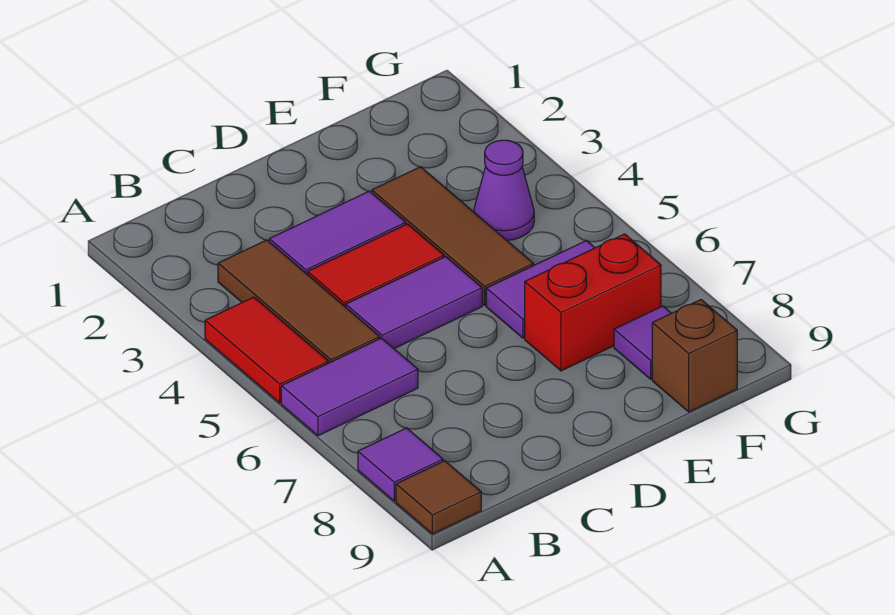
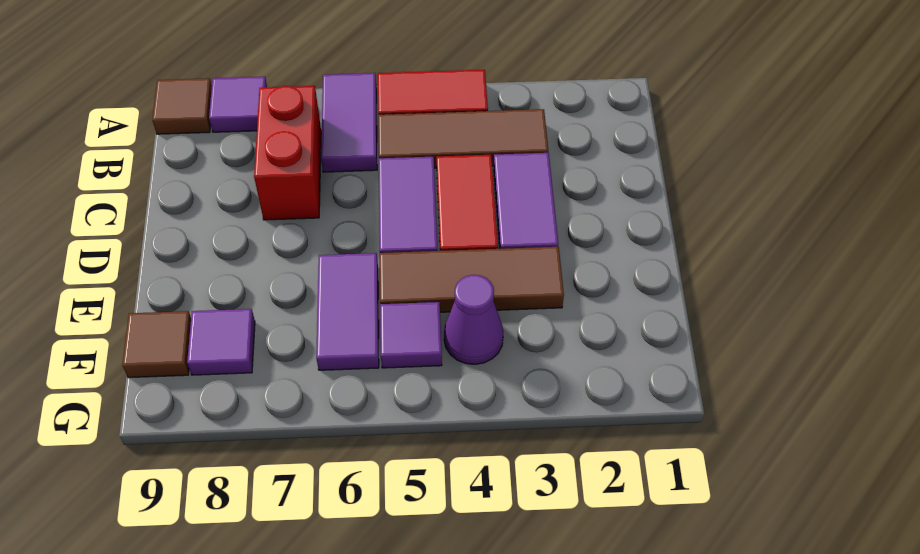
red brick E7:F7 level 1 -> red brick B7:C7 level 1
none -> purple tile F5 level 1
brown brick F9 level 1 -> brown tile F9 level 1

